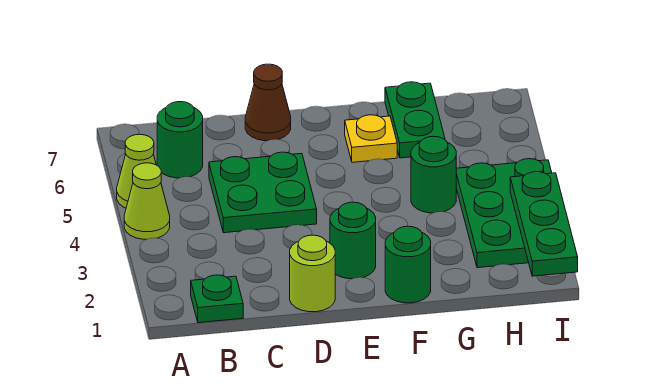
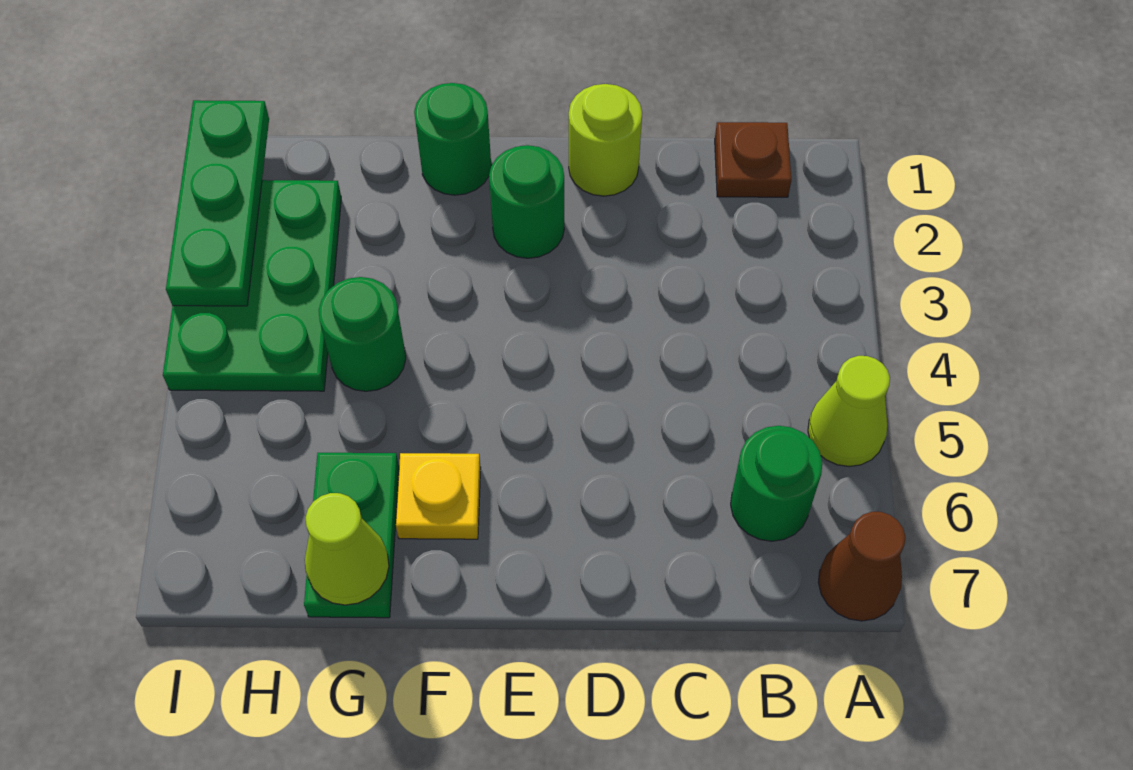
lime cone A4 level 1 -> lime cone G7 level 2
green plate B1 level 1 -> brown plate B1 level 1
green plate C4:D5 level 1 -> none
brown cone D7 level 1 -> brown cone A7 level 1

